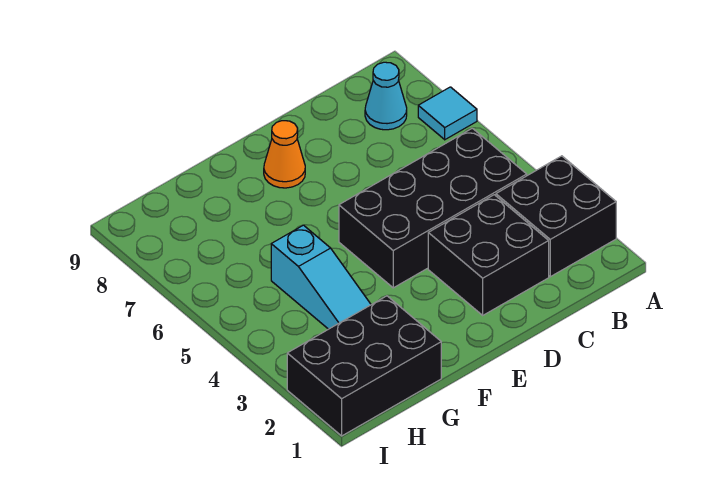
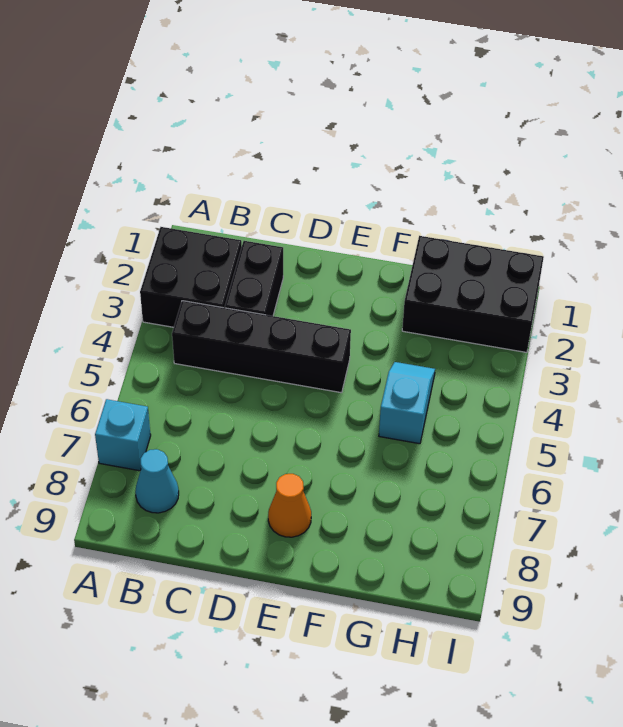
cyan tile A7 level 1 -> cyan brick A7 level 1
black brick B4:E5 level 1 -> black brick B4:E4 level 1
black brick C2:D3 level 1 -> black brick C2:C3 level 1
cyan slope G3:G5 level 1 top 5 -> cyan slope G4:G5 level 1 top 5

